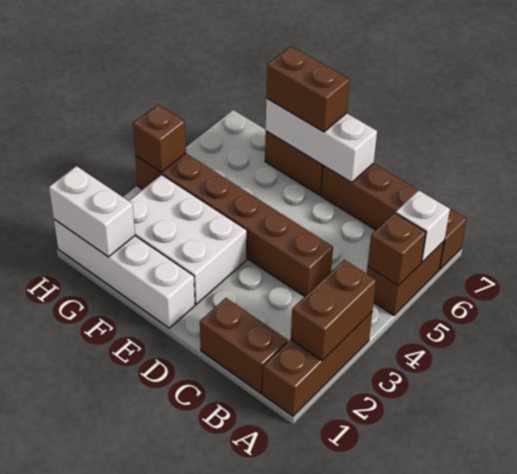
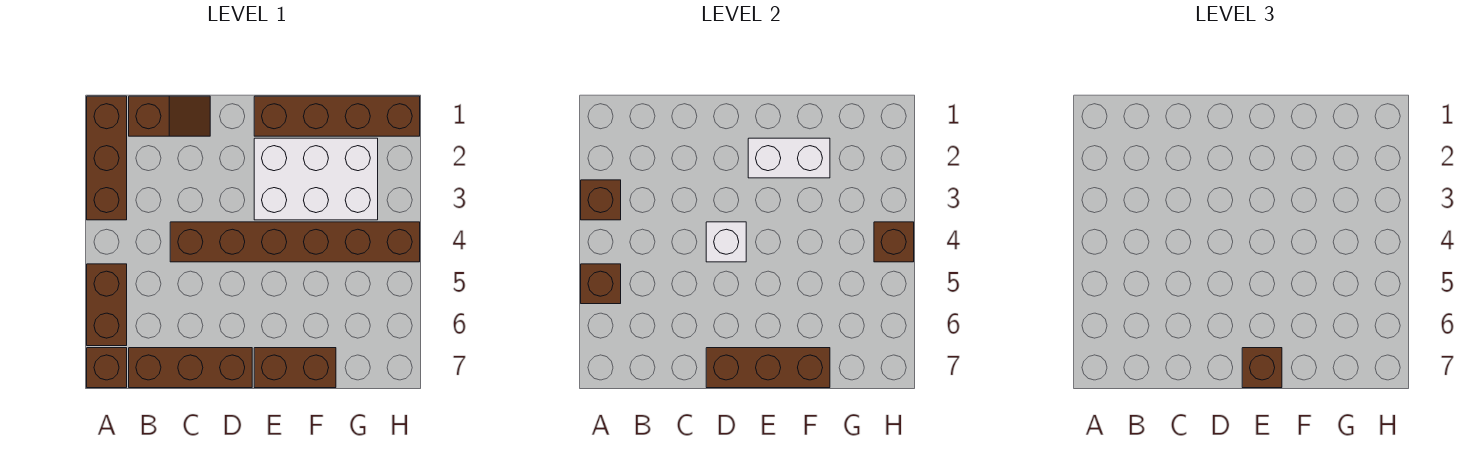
brown brick A2:A3 level 2 -> brown brick A3 level 2
white brick A6 level 2 -> white brick D4 level 2
brown brick B1:C1 level 1 -> brown slope B1:C1 level 1 top B
white brick D7:F7 level 2 -> brown brick D7:F7 level 2
white brick E1:H1 level 1 -> brown brick E1:H1 level 1
brown brick E7:F7 level 3 -> brown brick E7 level 3
white brick G1:H1 level 2 -> white brick E2:F2 level 2

